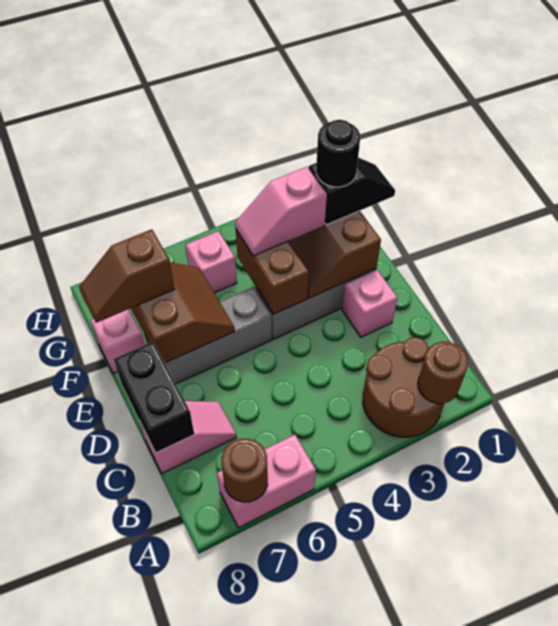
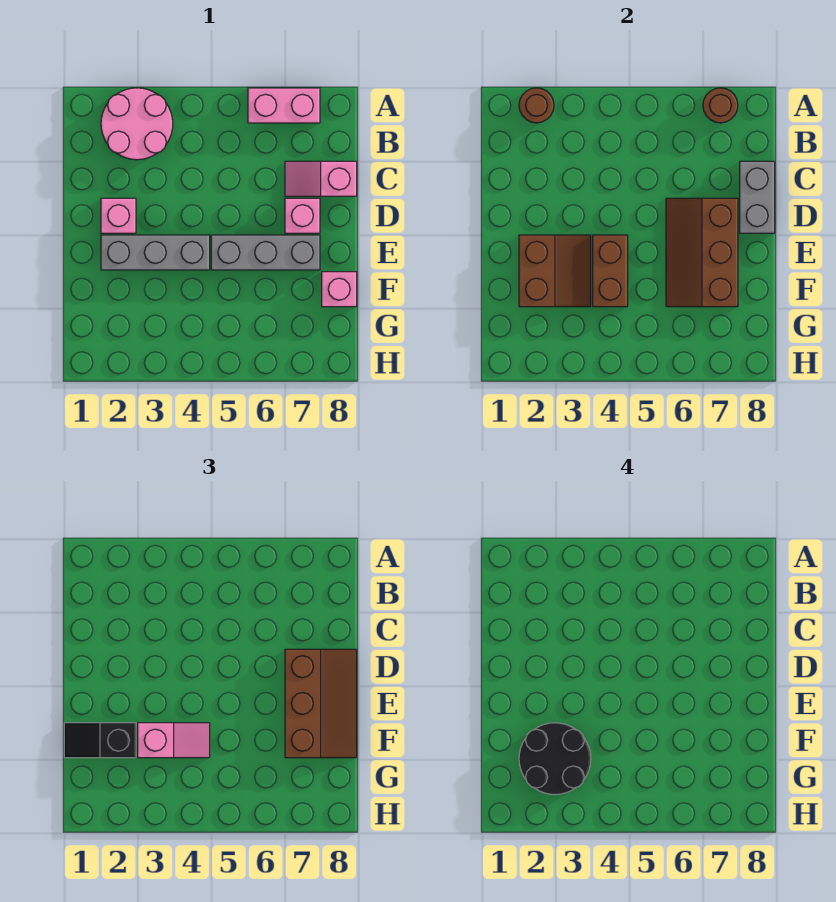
brown round brick A2:B3 level 1 -> pink round brick A2:B3 level 1
black brick C8:D8 level 2 -> grey brick C8:D8 level 2
brown slope E6:F7 level 2 top 7 -> brown slope D6:F7 level 2 top 7
black round brick F2 level 4 -> black round brick F2:G3 level 4
brown slope F7:F8 level 3 top 7 -> brown slope D7:F8 level 3 top 7
pink brick G5 level 1 -> pink brick D7 level 1

